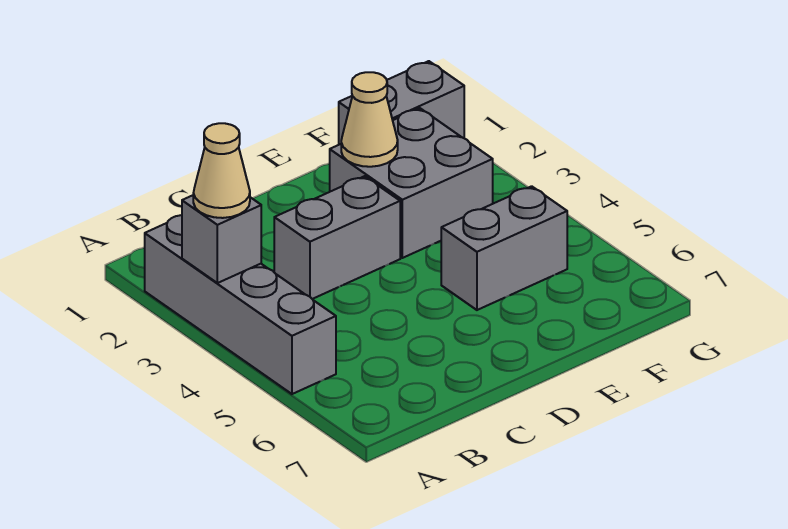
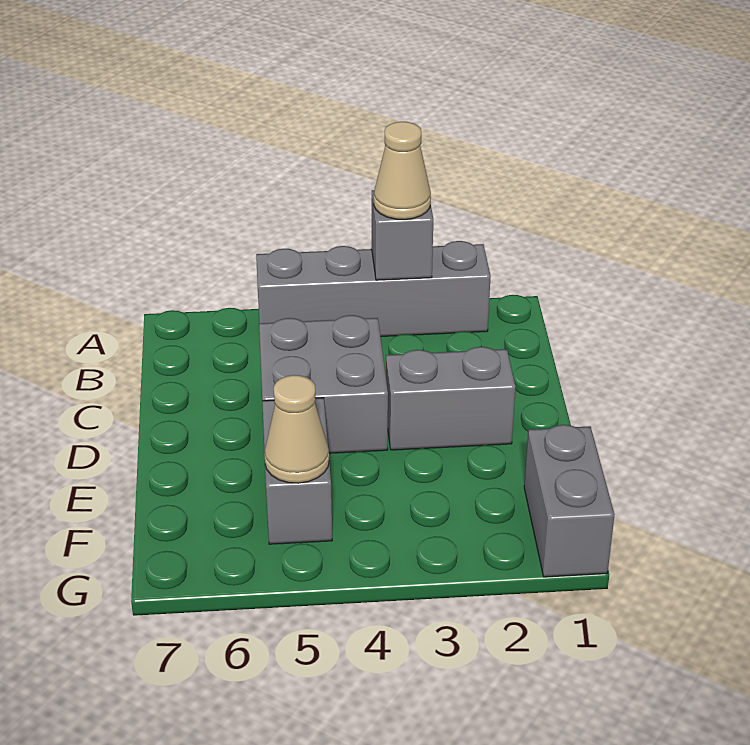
grey brick C3:D3 level 1 -> grey brick D2:D3 level 1
grey brick E2:F3 level 1 -> grey brick C4:D5 level 1
tan cone E2 level 2 -> tan cone F5 level 2

